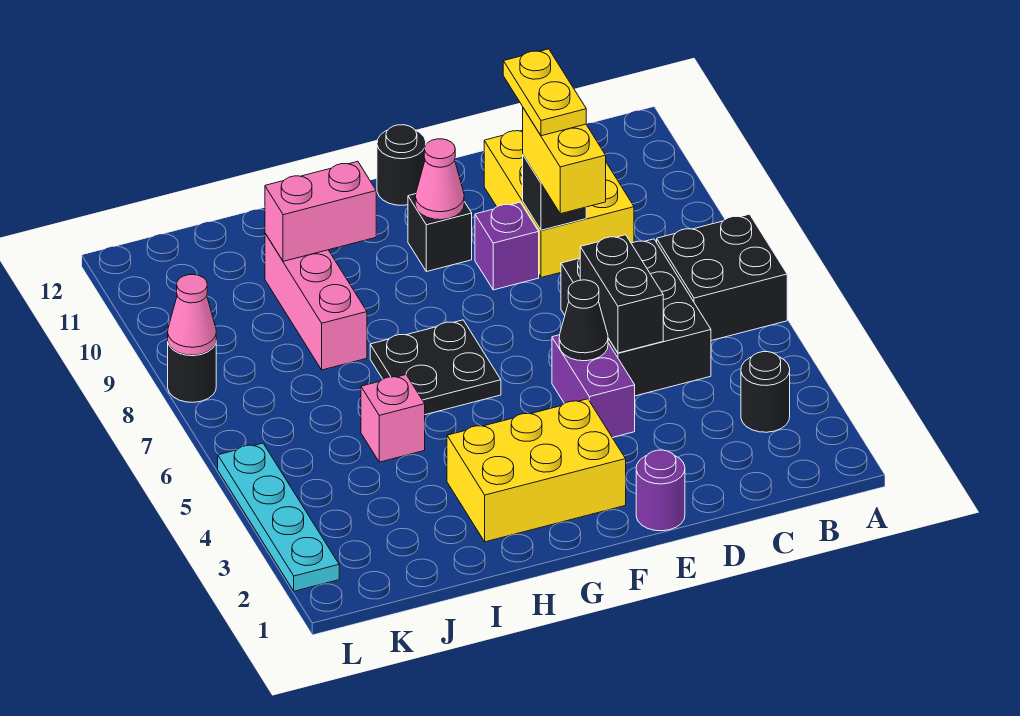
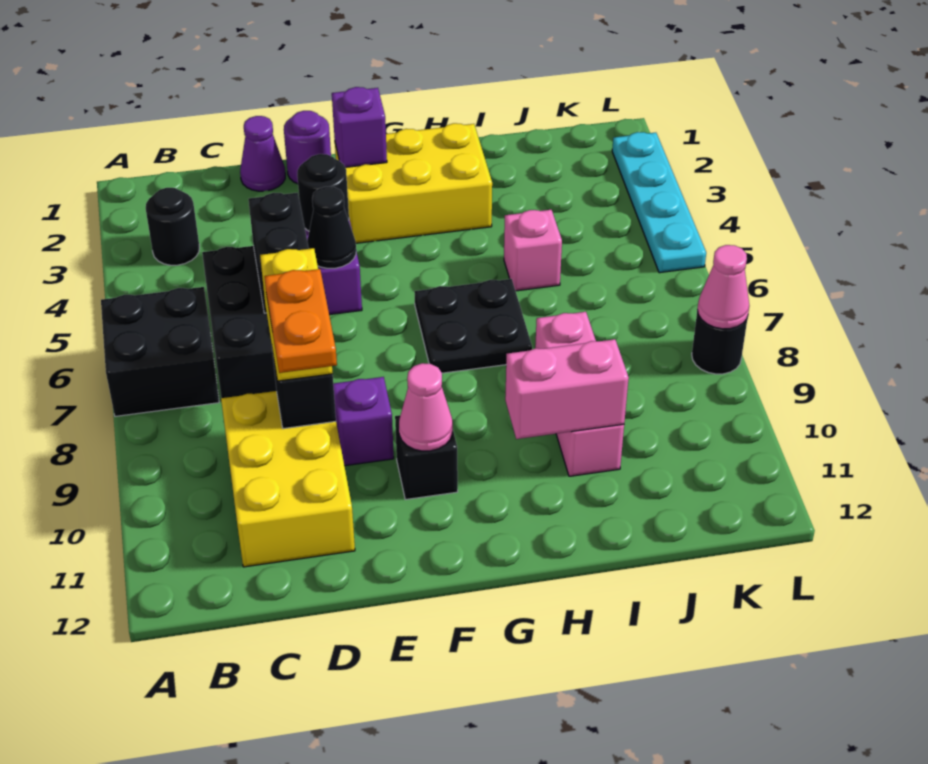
none -> purple cone D1 level 1
yellow plate D9:D10 level 4 -> orange plate D9:D10 level 4
none -> purple brick F2 level 2
black round brick F12 level 1 -> black round brick E4 level 2

